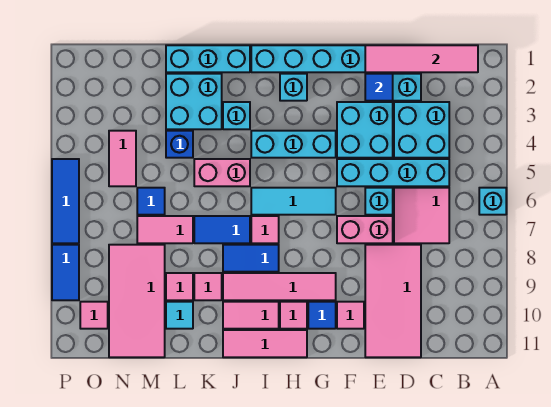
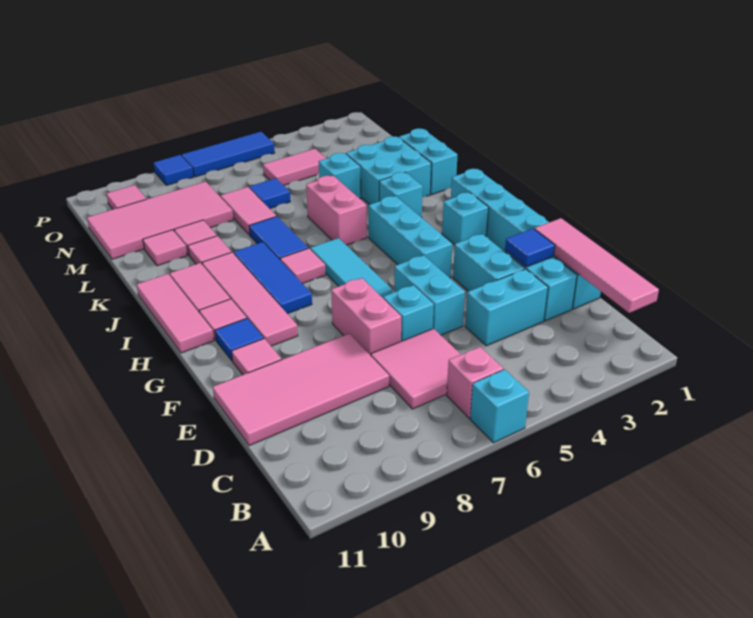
none -> pink brick B6 level 1
cyan brick C3:D4 level 1 -> cyan brick D3:D4 level 1
cyan brick C5:F5 level 1 -> cyan brick E5:F5 level 1
cyan brick E3:F4 level 1 -> cyan brick E3:F3 level 1
blue tile I8:J8 level 1 -> blue tile H8:J8 level 1
cyan brick J1:L1 level 1 -> cyan brick K1:L1 level 1
blue brick L4 level 1 -> cyan brick L4 level 1
cyan tile L10 level 1 -> pink tile L10 level 1
blue tile P8:P9 level 1 -> blue tile P8 level 1

